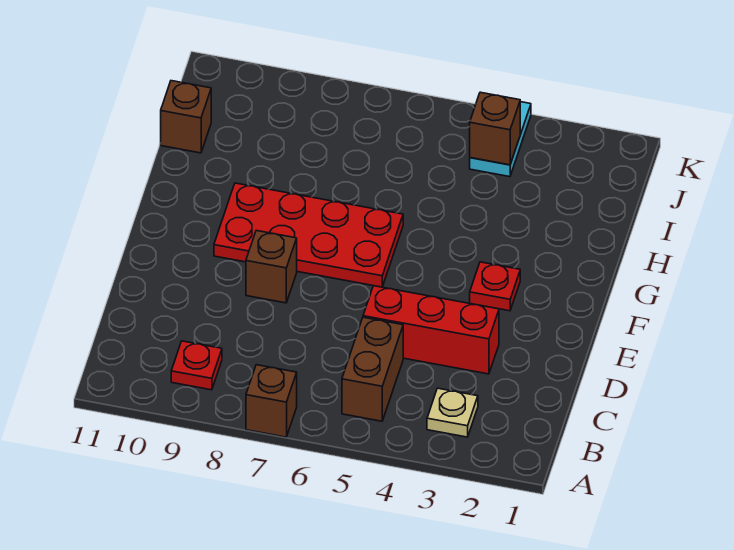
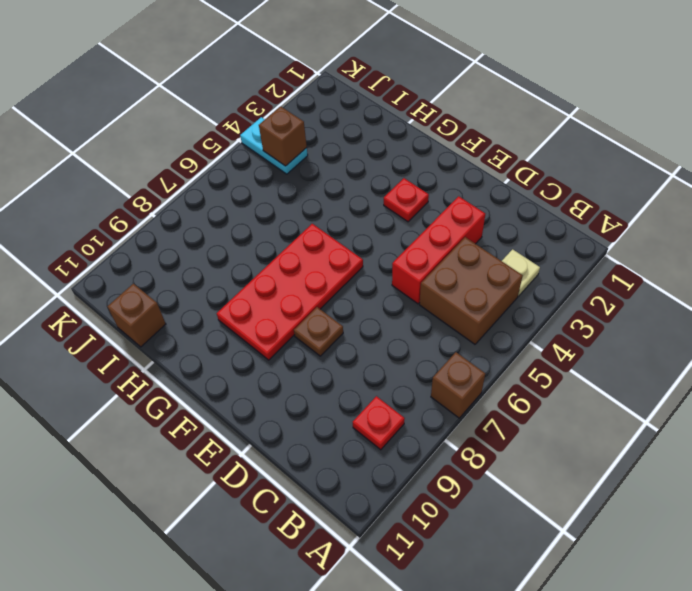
brown brick B5:C5 level 1 -> brown brick B4:C5 level 1
brown brick E8 level 1 -> brown plate E8 level 1

